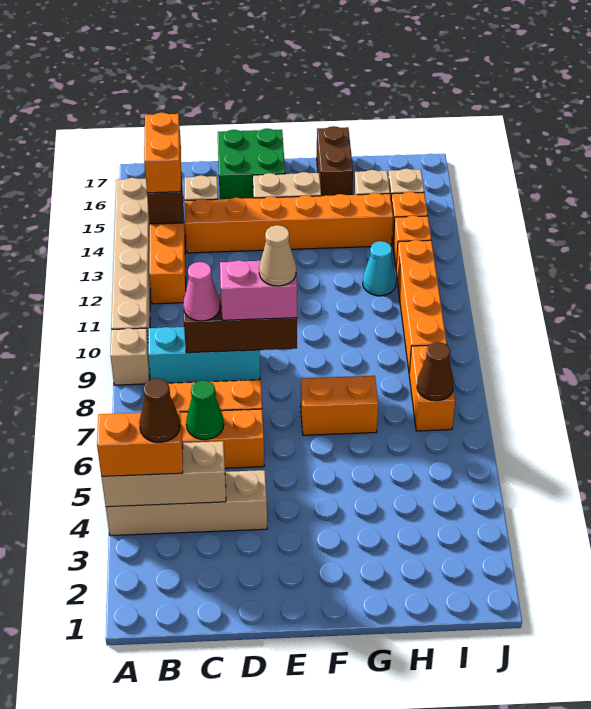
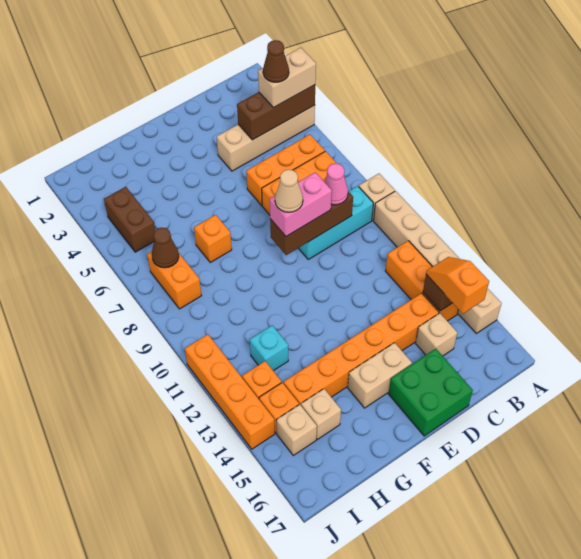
tan brick A4:C4 level 2 -> brown brick A4:C4 level 2
orange brick A4:B4 level 3 -> tan brick A4:B4 level 3
orange brick B14:B15 level 3 -> orange slope B14:B15 level 3 top 15
green cone C6 level 2 -> none
orange brick F7:G7 level 1 -> orange brick G7 level 1
brown brick G16:G17 level 1 -> brown brick I4:I5 level 1
cyan cone H12 level 1 -> cyan brick H12 level 1
orange brick I9:I12 level 1 -> orange brick J11:J14 level 1

